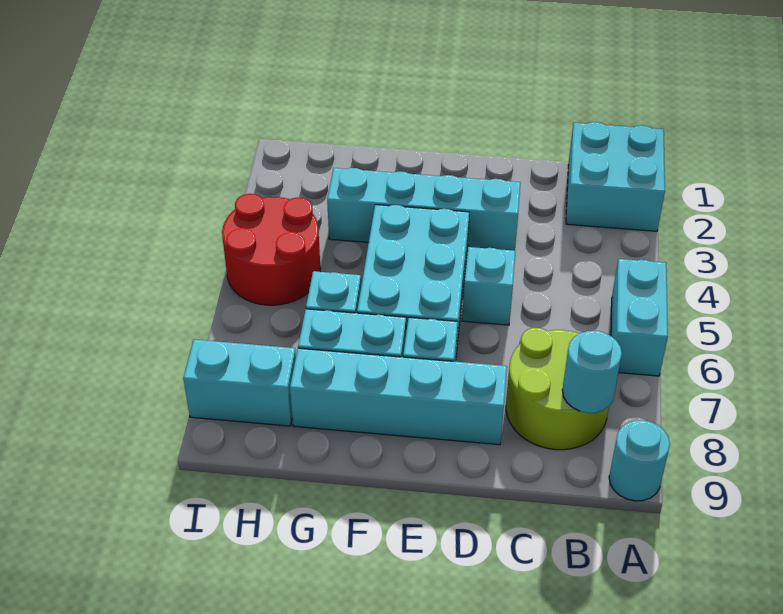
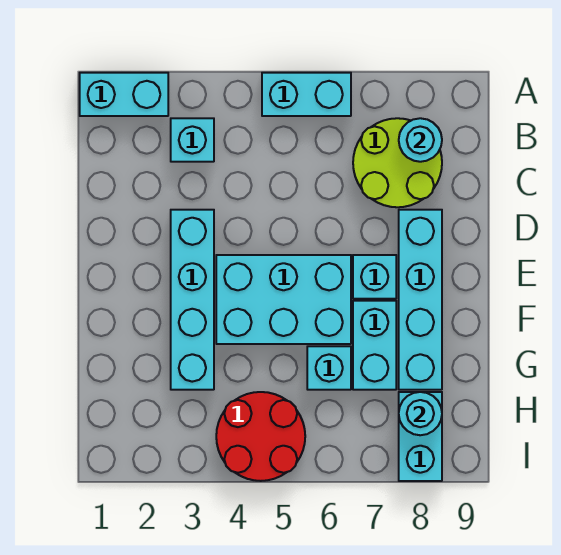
cyan brick A1:B2 level 1 -> cyan brick A1:A2 level 1
cyan round brick A9 level 1 -> cyan round brick H8 level 2
cyan brick D5 level 1 -> cyan brick B3 level 1

